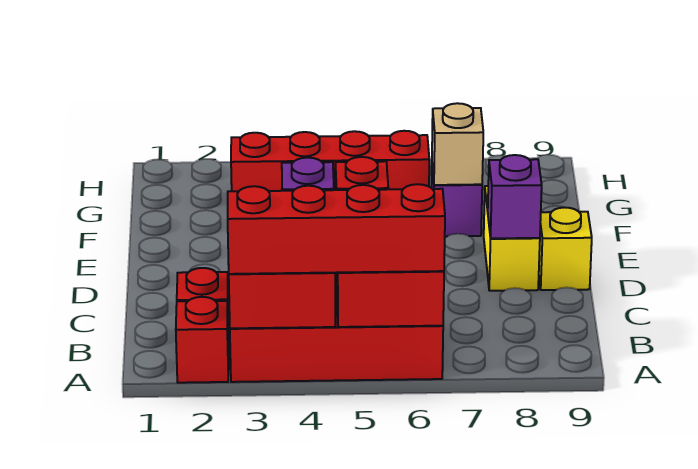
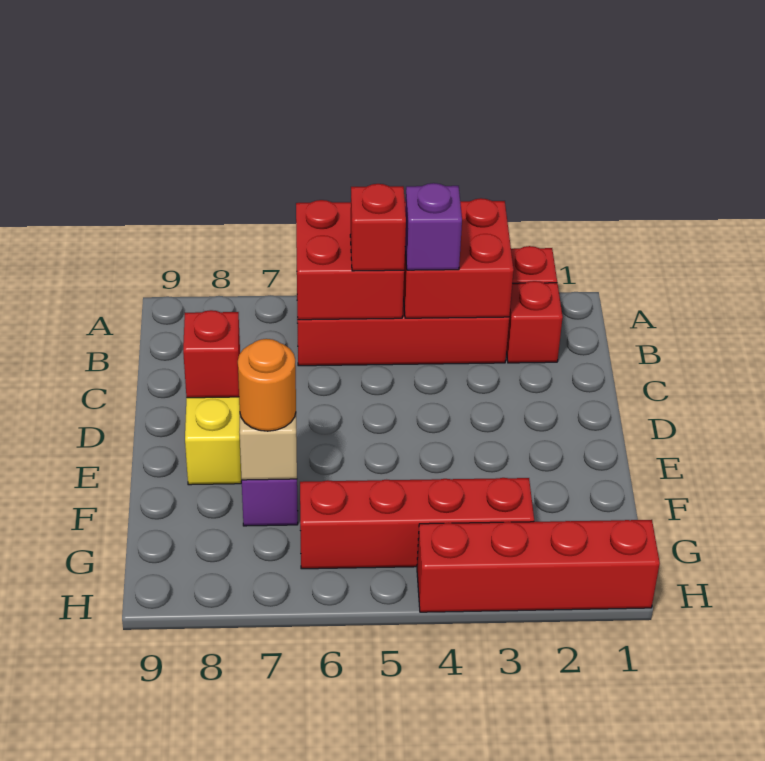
red brick A3:A6 level 3 -> red brick H1:H4 level 1
purple brick D8 level 2 -> red brick D8 level 2
yellow brick D9 level 1 -> none
none -> orange round brick F7 level 3

